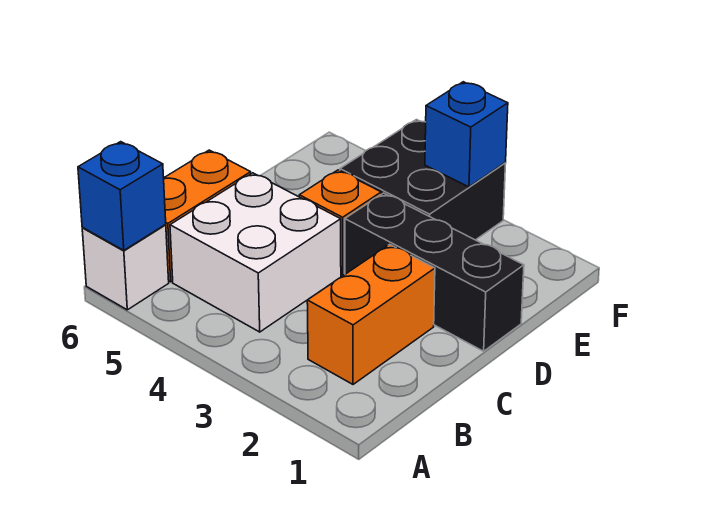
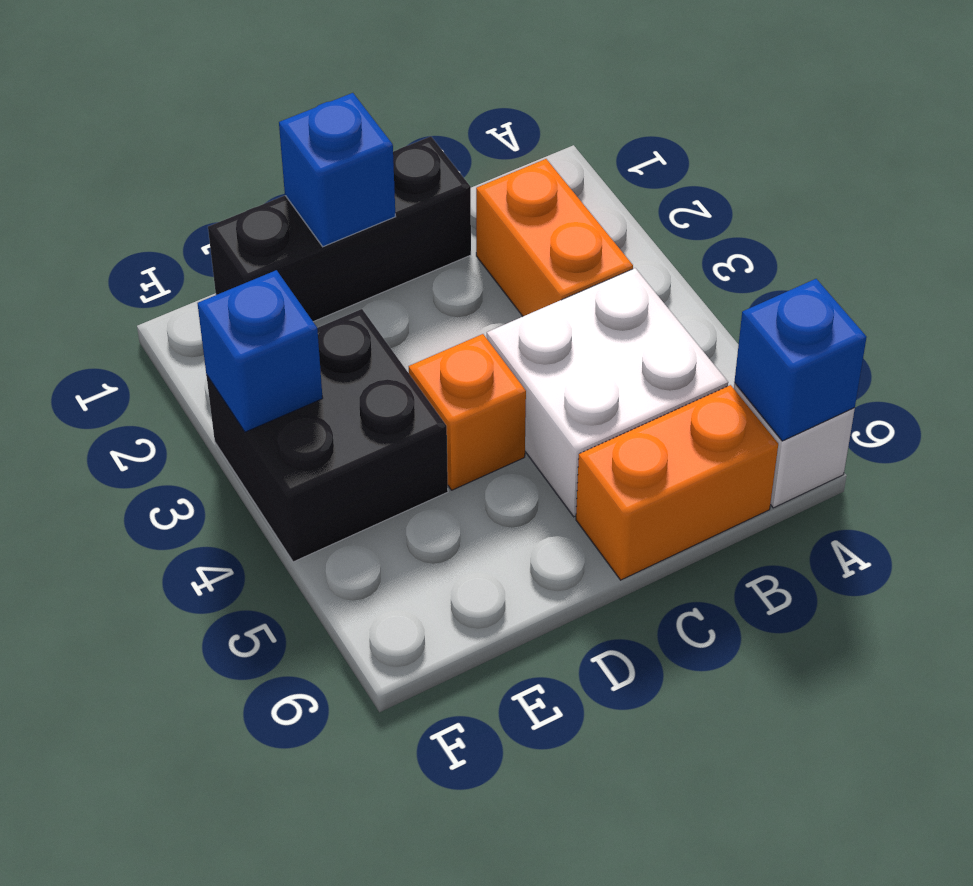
orange brick B2:C2 level 1 -> orange brick B2:B3 level 1
black brick D1:D3 level 1 -> black brick C1:E1 level 1
none -> blue brick D1 level 2

